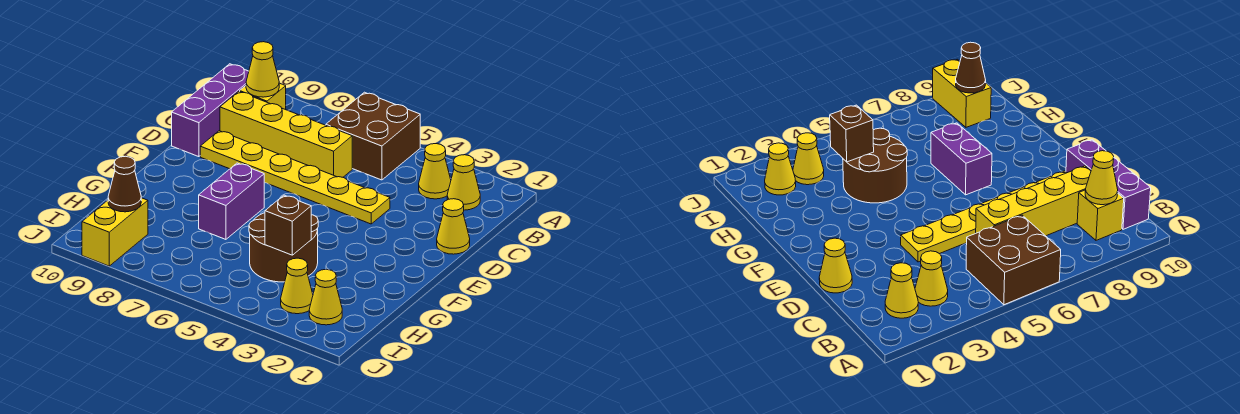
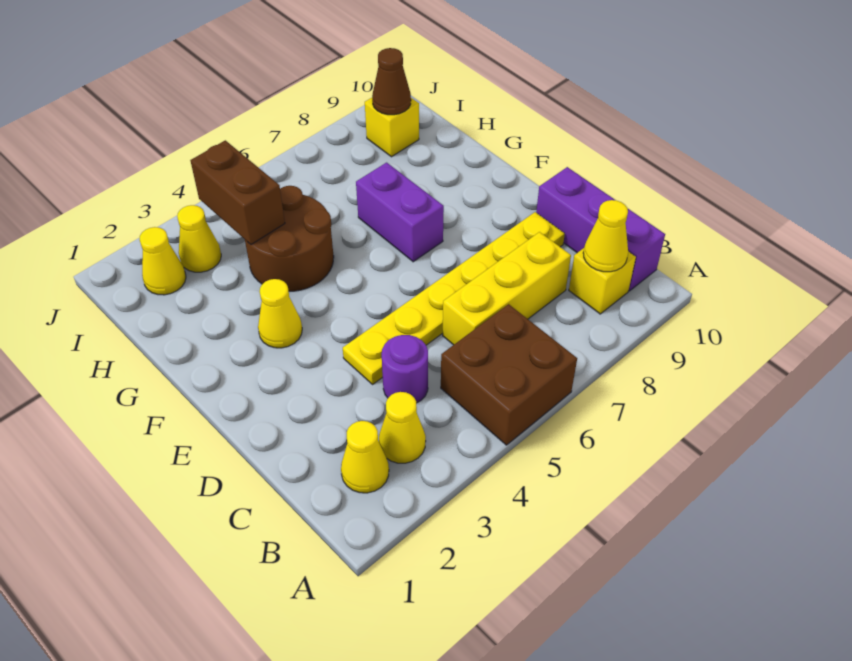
none -> purple round brick C4 level 1
yellow brick C6:C9 level 1 -> yellow brick C6:C8 level 1
yellow cone D1 level 1 -> yellow cone F3 level 1
brown brick H4 level 2 -> brown brick H4:I4 level 2
yellow brick I9:J9 level 1 -> yellow brick I9 level 1

